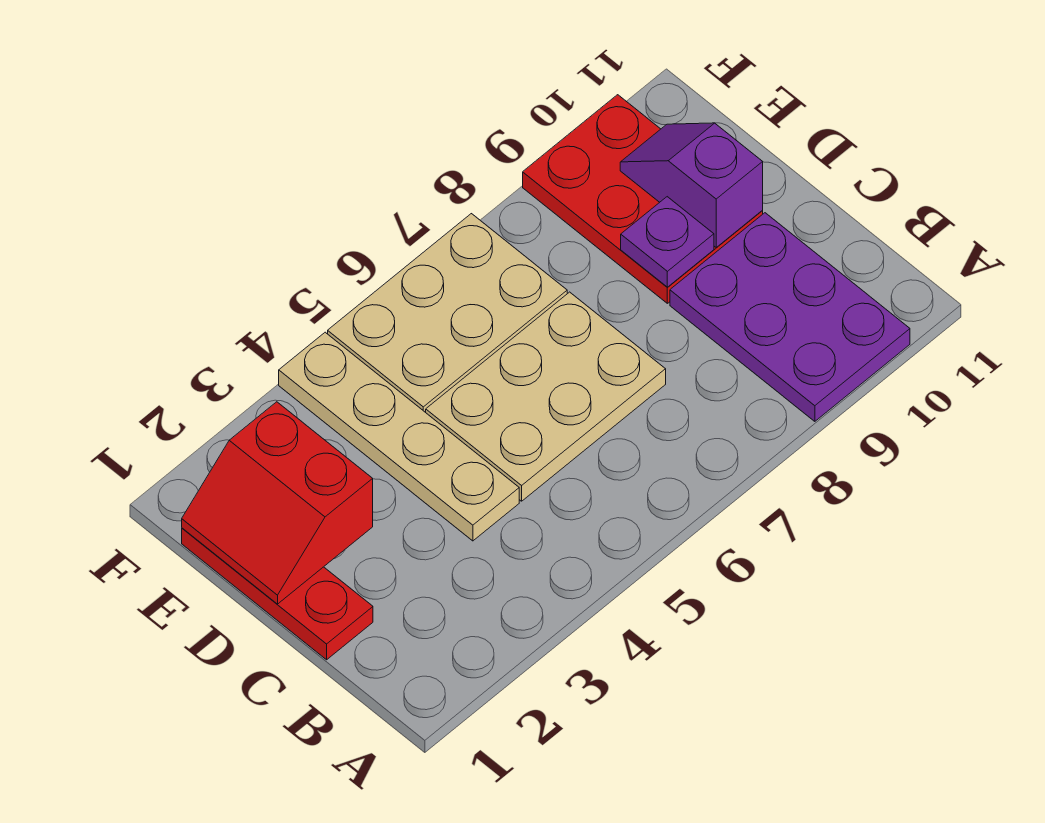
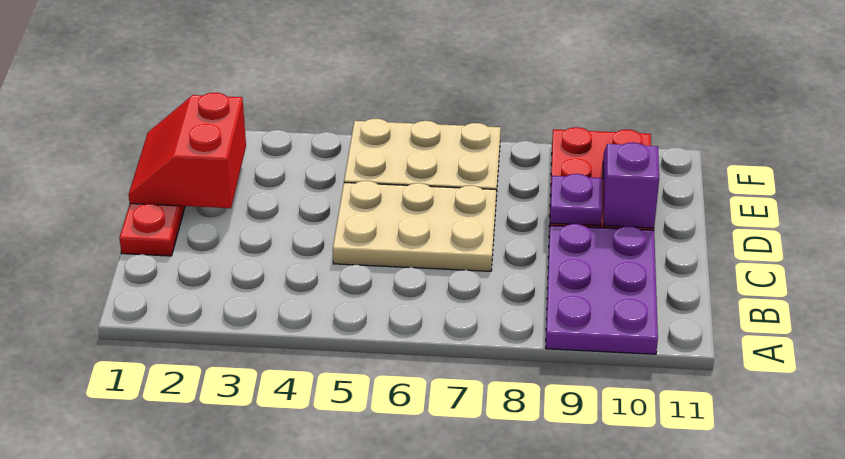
tan plate C4:F4 level 1 -> none

